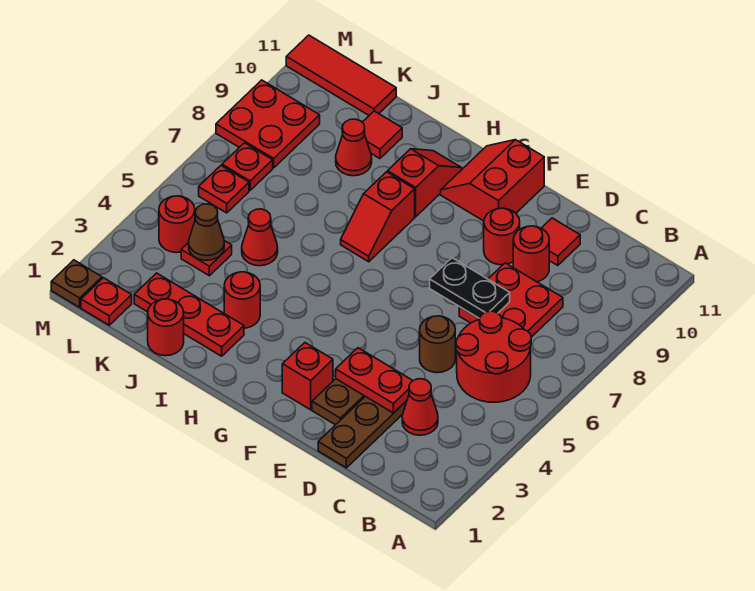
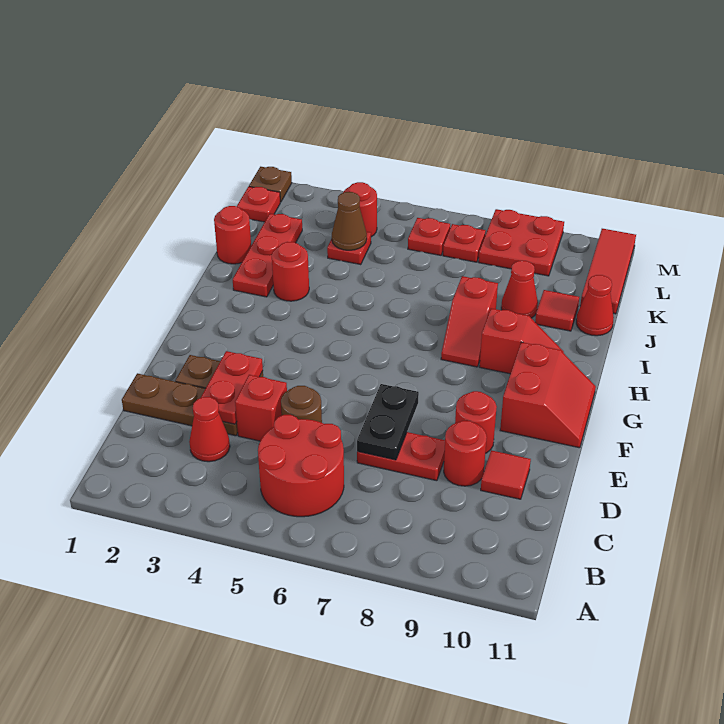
red plate C7:D8 level 1 -> red plate D7:D8 level 1
red brick F2 level 1 -> red brick D4 level 1
red slope F10:G11 level 1 top F -> red slope F10:G11 level 1 top 10
red slope H7:H8 level 1 top 8 -> red slope H8:I8 level 1 top I
red cone J5 level 1 -> red cone J11 level 1

